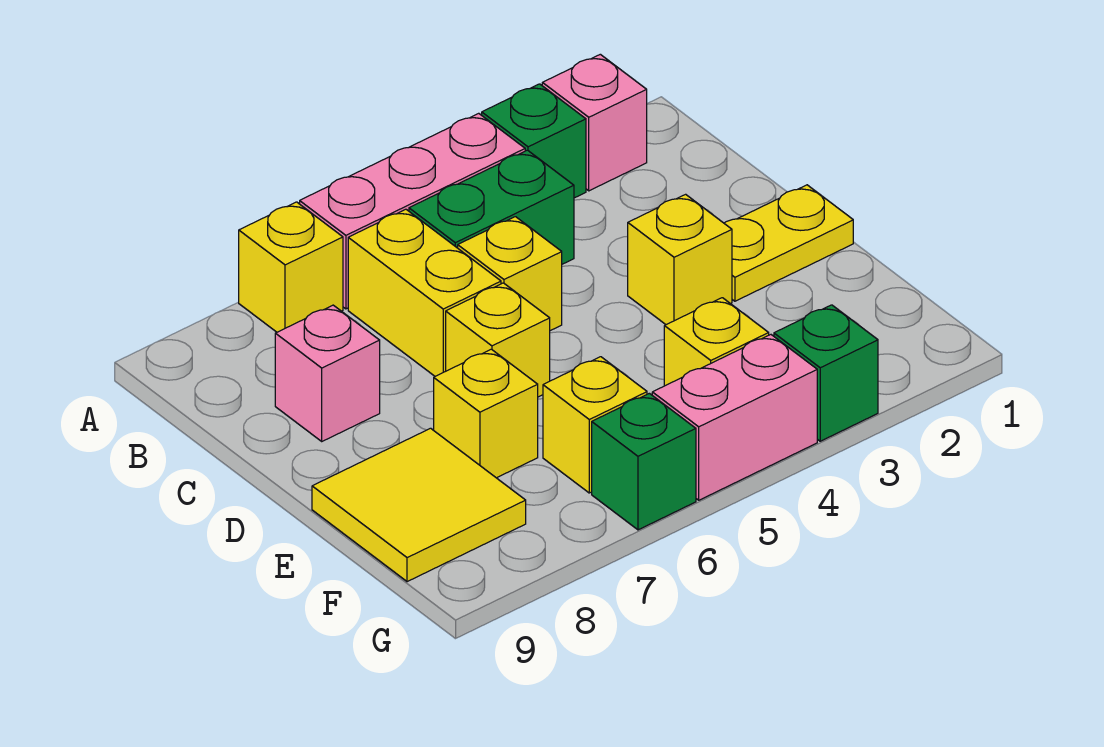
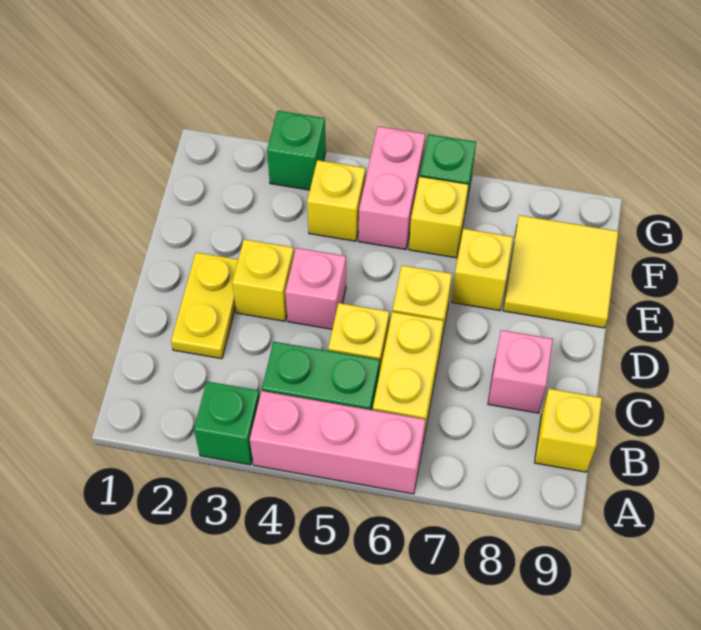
pink brick A2 level 1 -> pink brick D4 level 1
yellow brick A7 level 1 -> yellow brick B9 level 1
yellow plate D1:D2 level 1 -> yellow plate C2:D2 level 1
pink brick G4:G5 level 1 -> pink brick F5:G5 level 1

